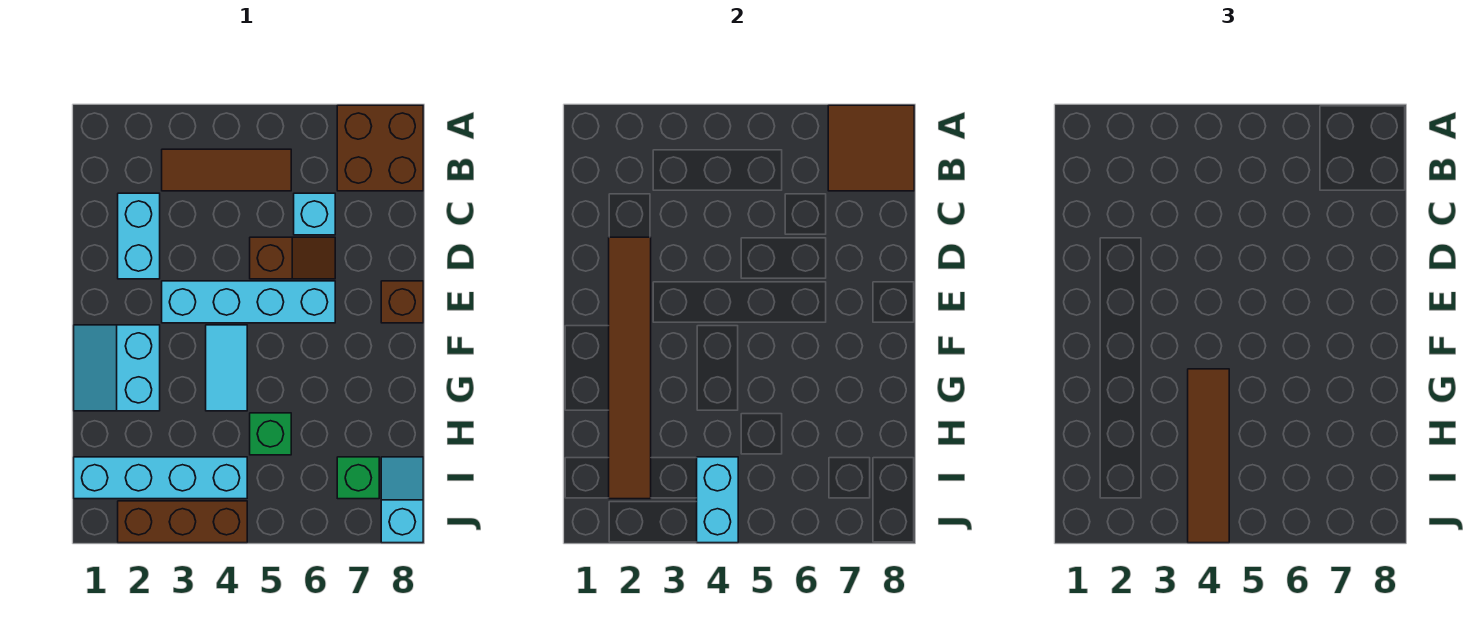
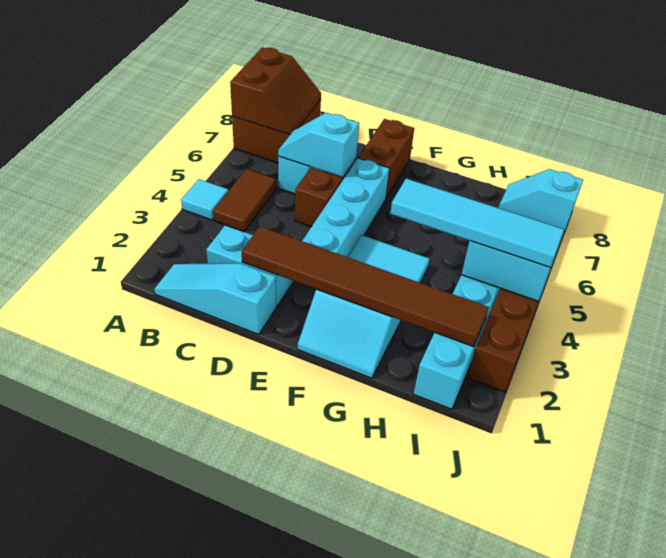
none -> cyan tile A4 level 1
brown tile A7:B8 level 2 -> brown slope A7:B8 level 2 top A
none -> cyan slope B1:D1 level 1 top D
brown tile B3:B5 level 1 -> brown tile B4:B5 level 1
none -> cyan slope C6:D6 level 2 top D
brown brick E8 level 1 -> brown brick E7:E8 level 1
brown tile G4:J4 level 3 -> cyan tile G4:J4 level 3
green brick H5 level 1 -> none
green brick I7 level 1 -> none

